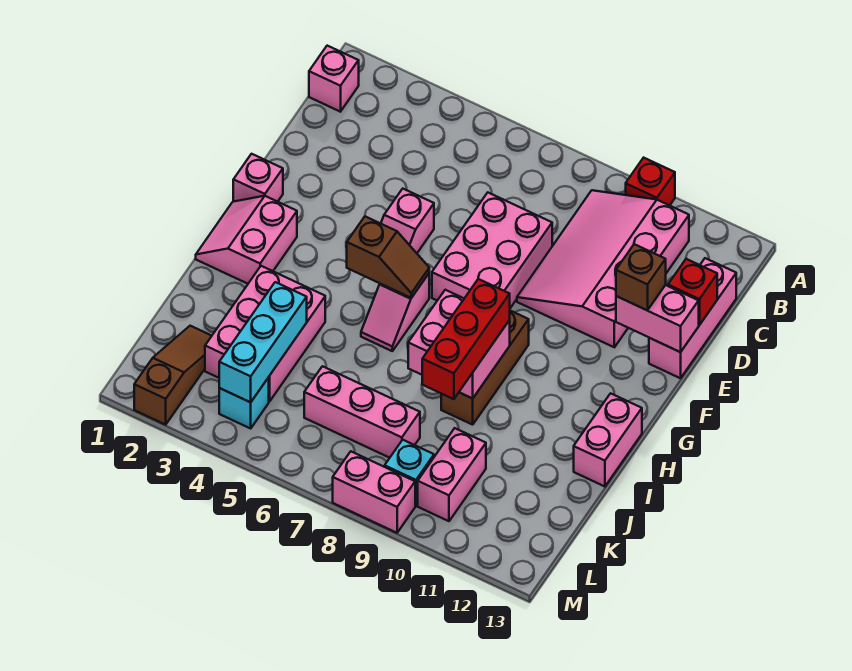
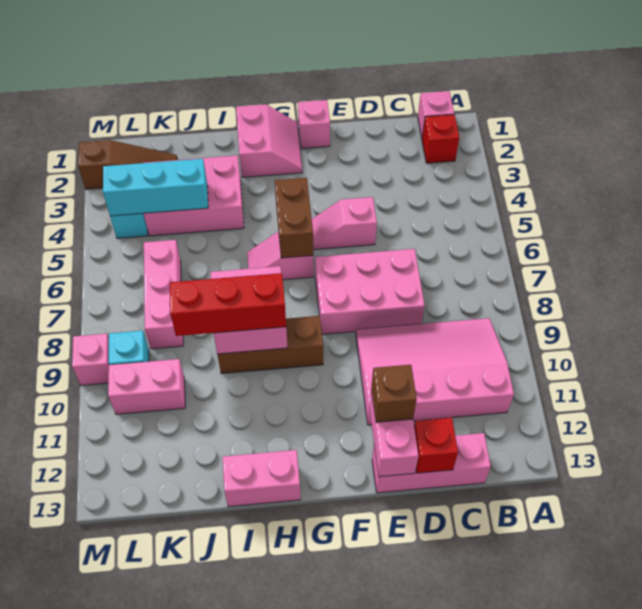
red brick A10 level 1 -> red brick B2 level 1
pink slope G1:H2 level 1 top 2 -> pink slope G1:H2 level 1 top H
brown slope G5:G6 level 2 top 5 -> brown brick G5:G6 level 2
pink brick M8:M9 level 1 -> pink brick M9 level 1

